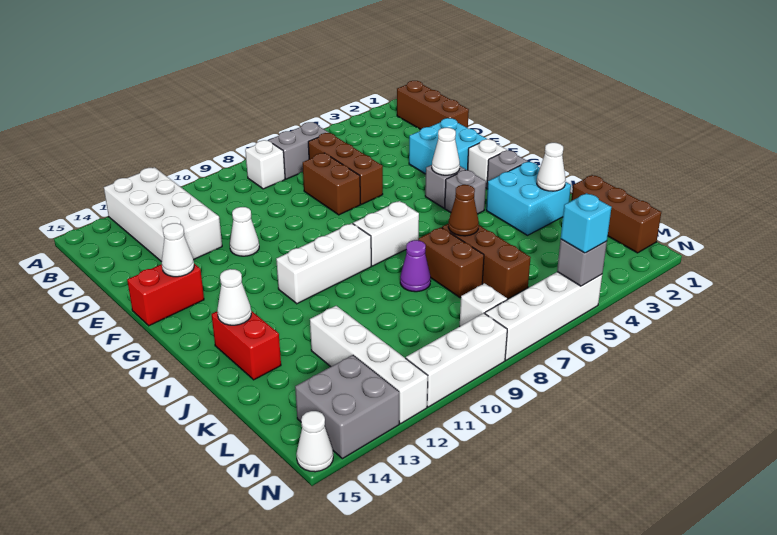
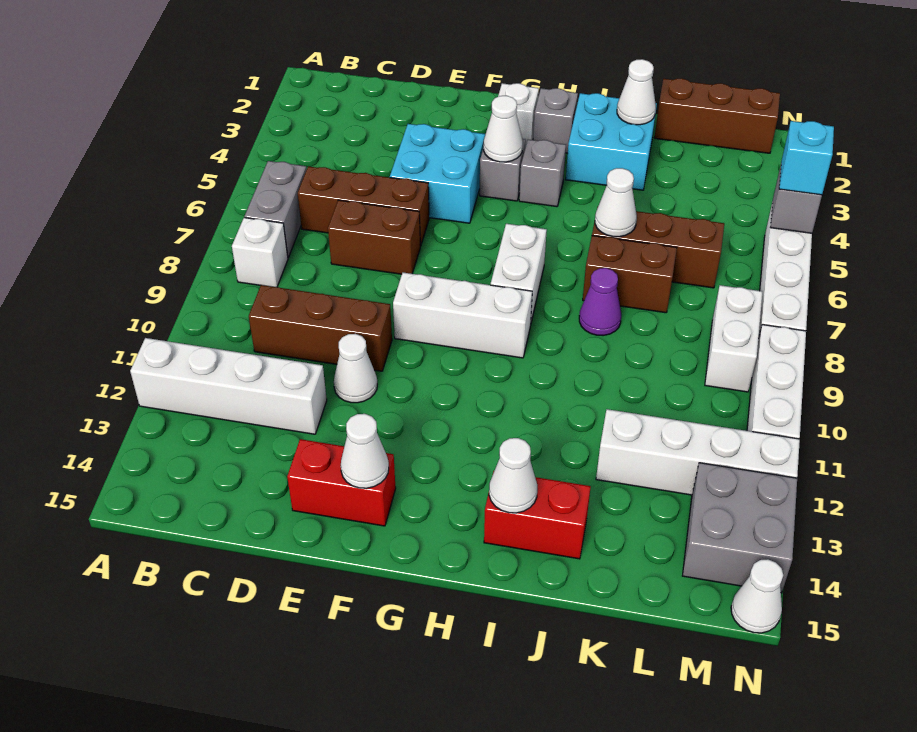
white brick A12:D13 level 1 -> white brick A12:D12 level 1
brown brick B1:D1 level 1 -> brown brick C10:E10 level 1
cyan brick E2:F3 level 1 -> cyan brick E4:F5 level 1
red brick F14:F15 level 1 -> red brick E14:F14 level 1
white brick H9:H11 level 1 -> white brick F9:H9 level 1
brown cone J6 level 2 -> white cone J6 level 2
white brick M8 level 1 -> white brick M8:M9 level 1

